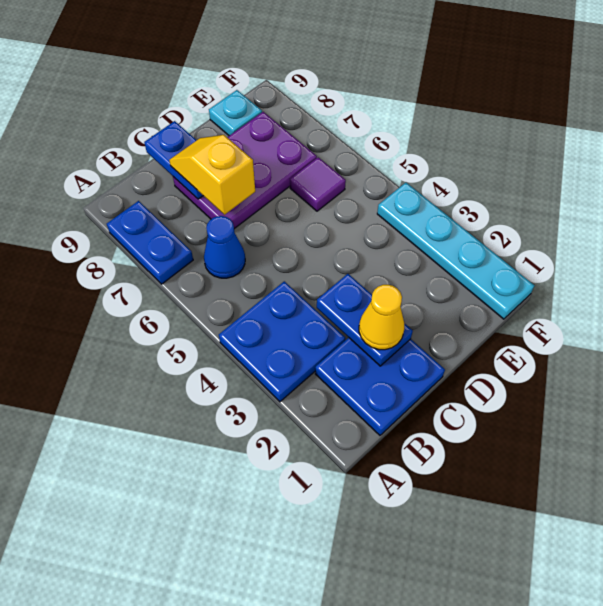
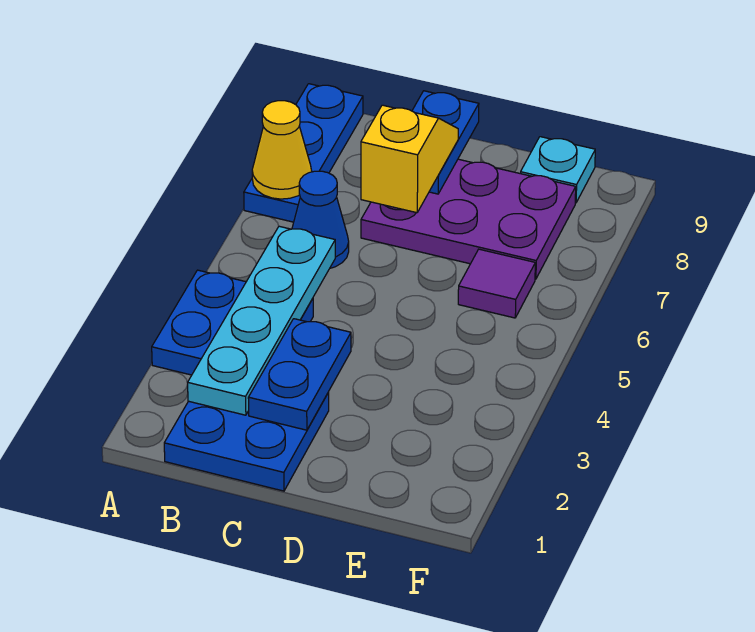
blue plate A7:A8 level 1 -> blue plate A7:A9 level 1
yellow cone C2 level 3 -> yellow cone A7 level 2
cyan plate F1:F4 level 1 -> cyan plate B2:B5 level 2

